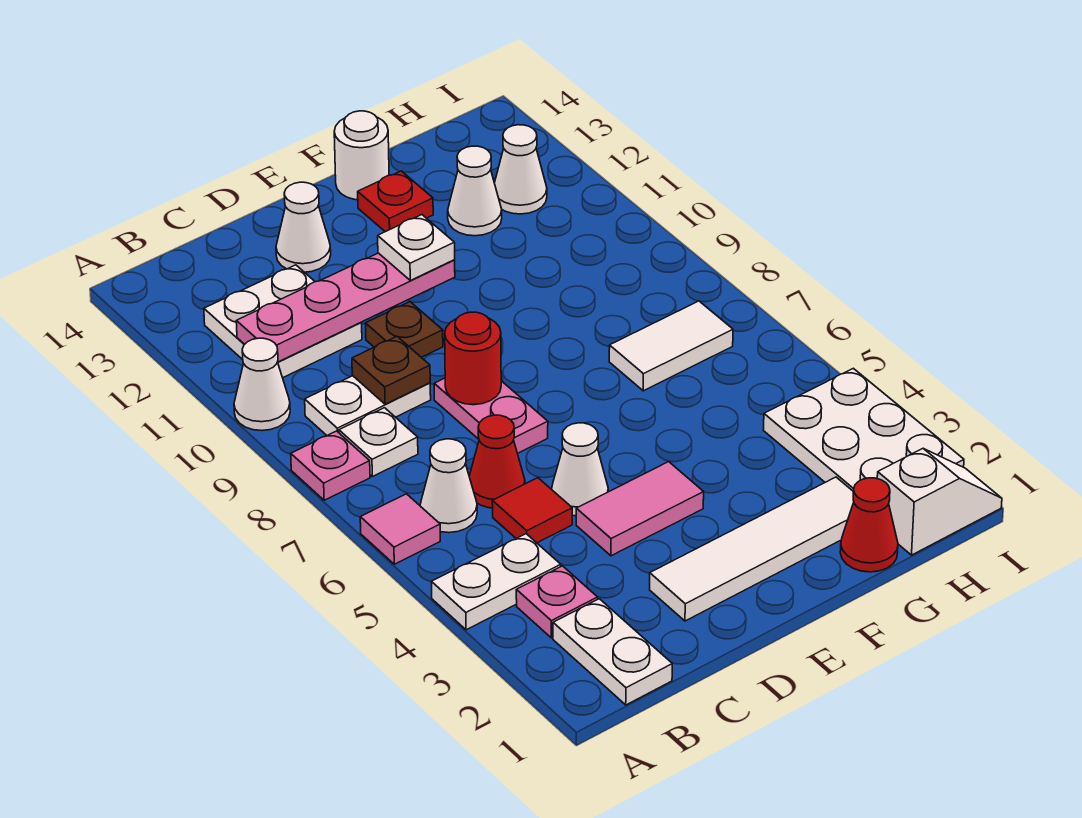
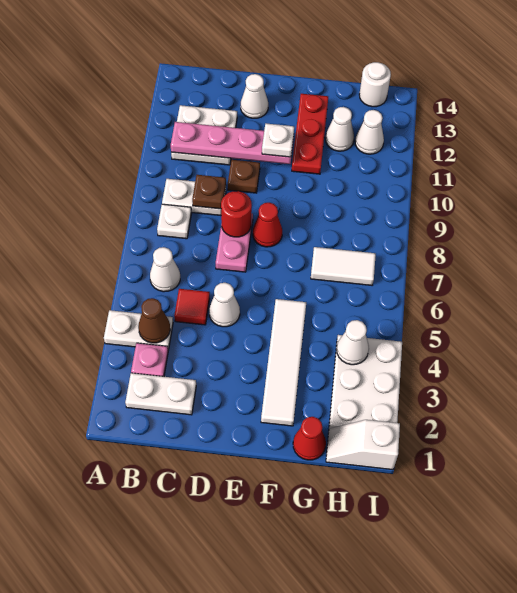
pink tile A6 level 1 -> none
pink plate A8 level 1 -> none
white cone A10 level 1 -> white cone H4 level 2
white plate B1:B2 level 1 -> white plate B2:C2 level 1
none -> brown cone B4 level 2
red cone C6 level 1 -> red cone E8 level 1
white tile D2:G2 level 1 -> white tile F2:F5 level 1
pink tile D4:E4 level 1 -> none
red plate F13 level 1 -> red plate F11:F13 level 1
white round brick F14 level 1 -> white round brick H14 level 1
white slope H1:I1 level 1 top H -> white slope H1:I1 level 1 top I

